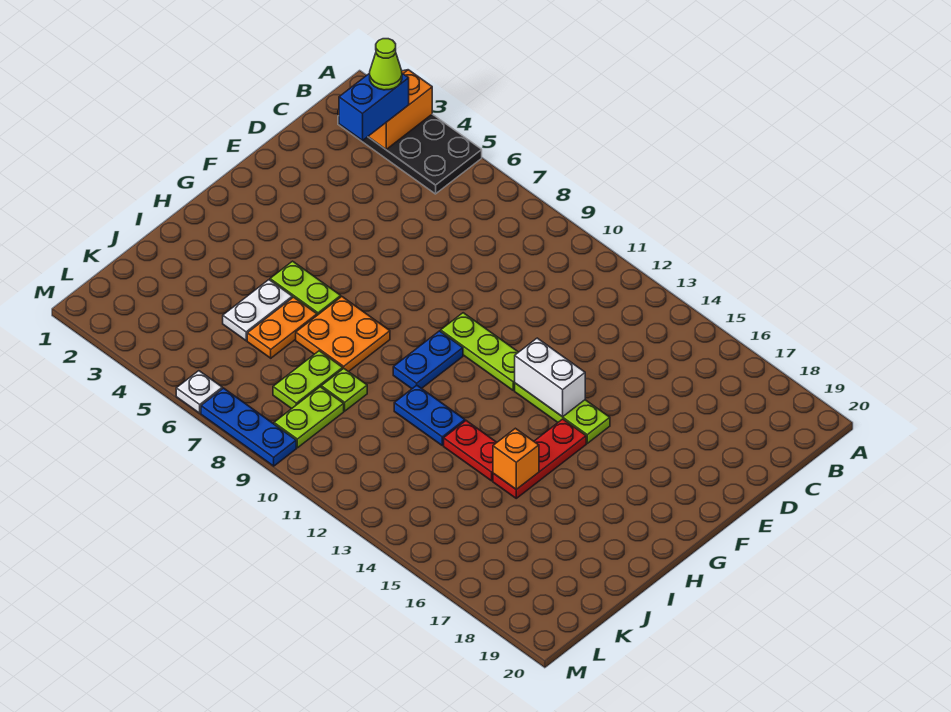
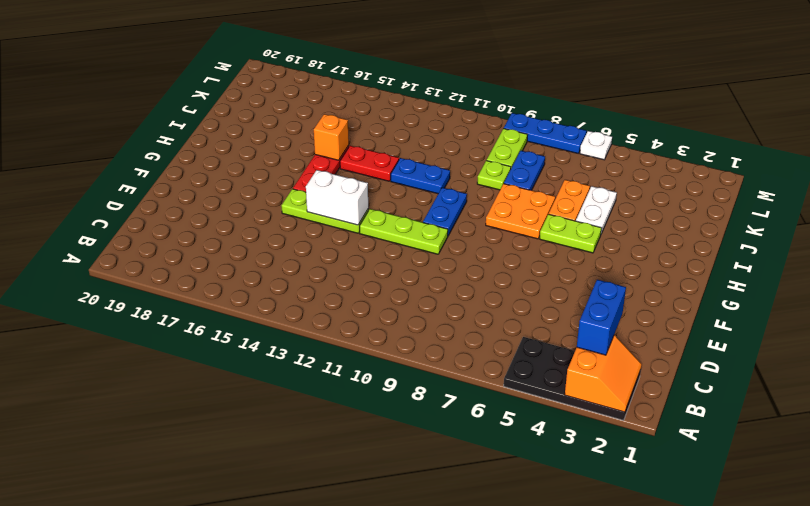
lime cone B3 level 4 -> none
lime plate J8:K8 level 1 -> blue plate J8:K8 level 1

